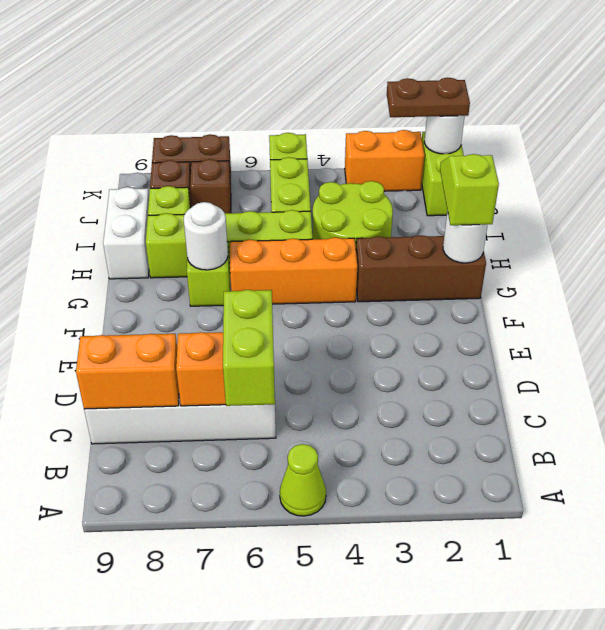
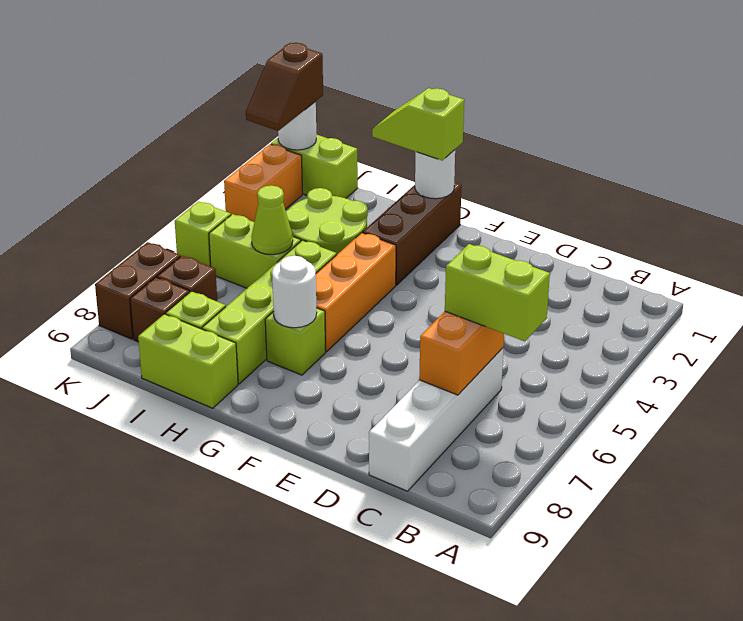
lime cone A5 level 1 -> lime cone I5 level 2
orange brick C8:C9 level 2 -> none
white brick H9:I9 level 1 -> lime brick H9:I9 level 1
brown plate K1:K2 level 3 -> brown slope K1:K2 level 3 top 1

